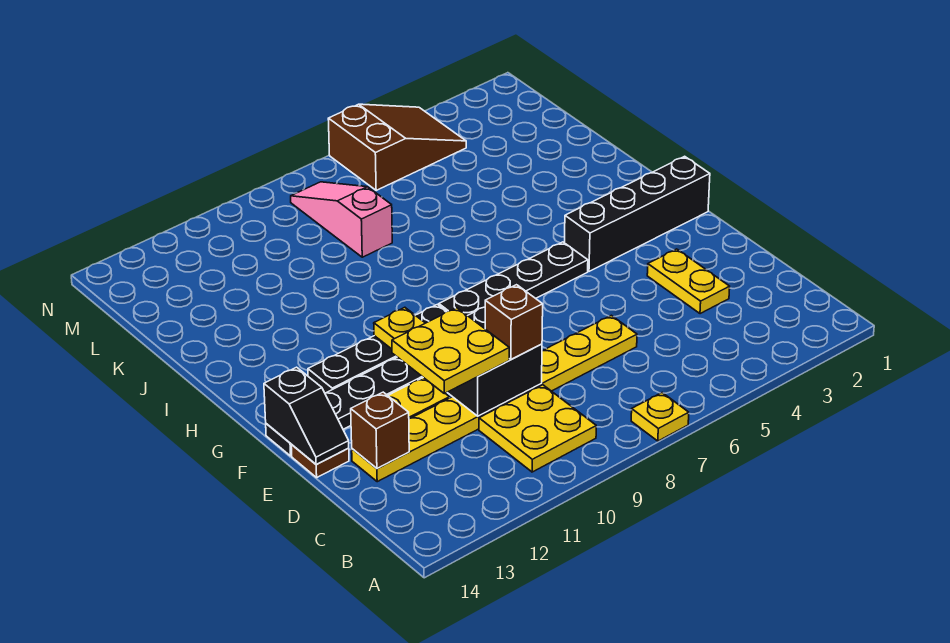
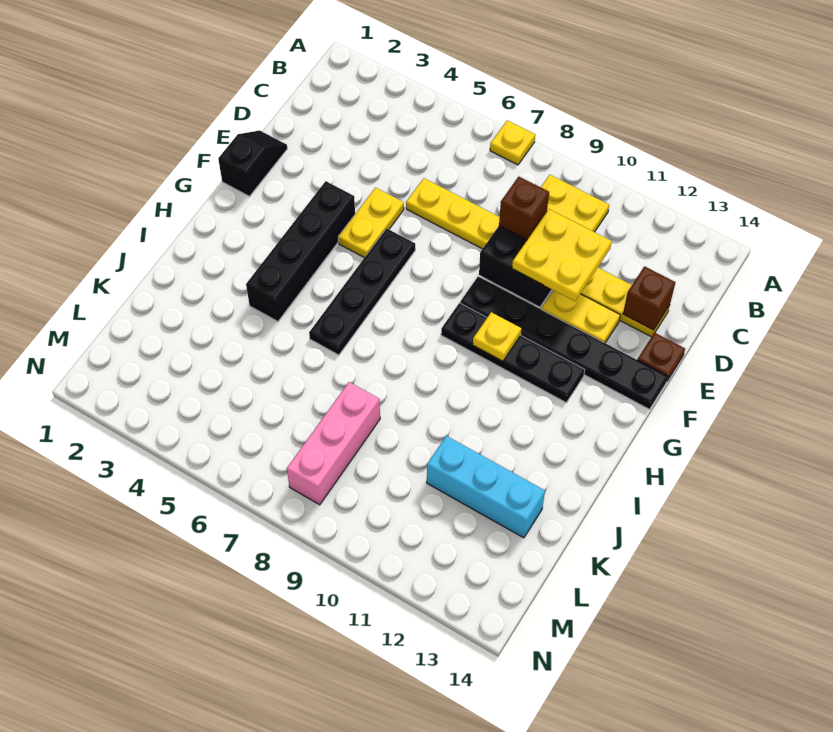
yellow plate D3:E3 level 1 -> yellow plate E5:F5 level 1
black slope E14:F14 level 2 top F -> black slope E1:F1 level 1 top F
black brick G1:G4 level 1 -> black brick F4:I4 level 1
black plate G5:G8 level 1 -> black plate F6:I6 level 1
pink slope K8:M8 level 1 top K -> pink brick K8:M8 level 1
none -> cyan brick K11:K13 level 1
brown slope M4:N6 level 1 top 6 -> none

